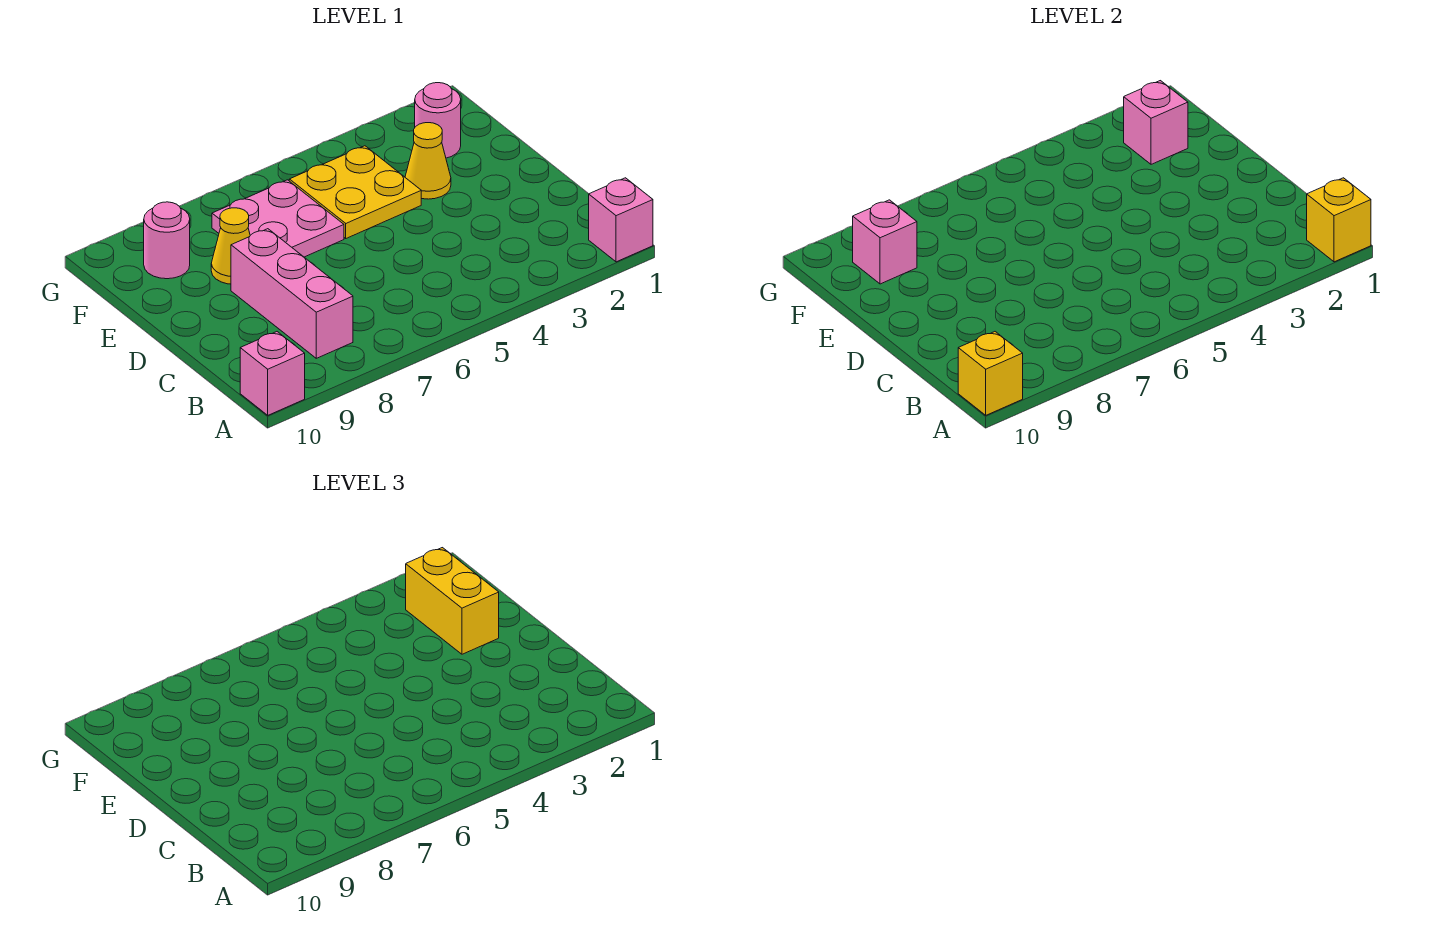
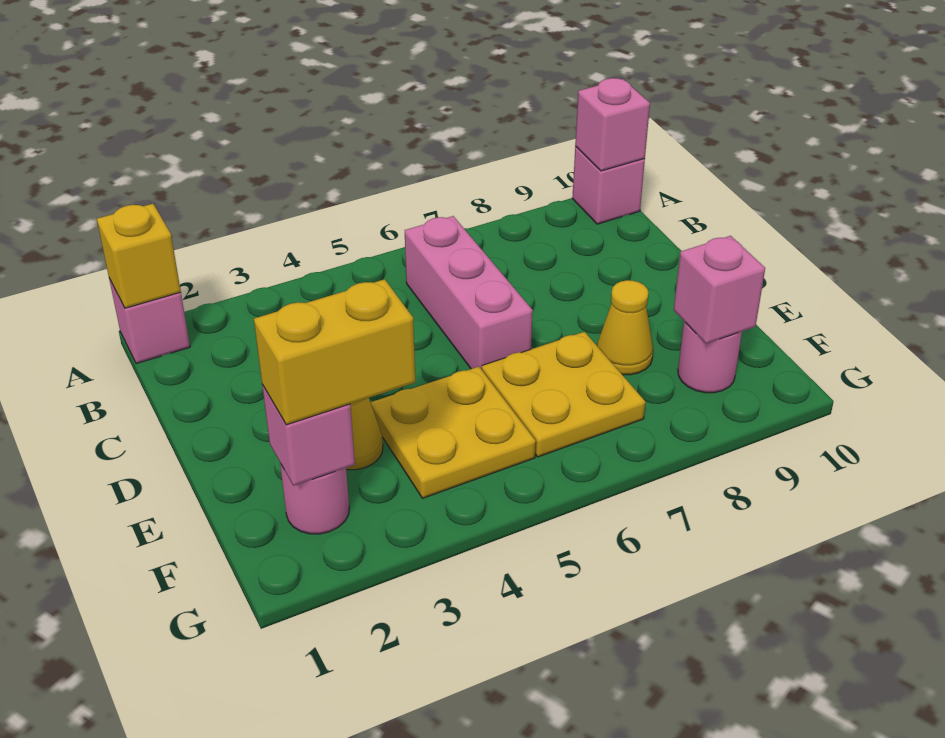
yellow brick A10 level 2 -> pink brick A10 level 2
pink brick B8:D8 level 1 -> pink brick B6:D6 level 1
yellow brick E2:F2 level 3 -> yellow brick F2:F3 level 3
pink plate E6:F7 level 1 -> yellow plate E6:F7 level 1

